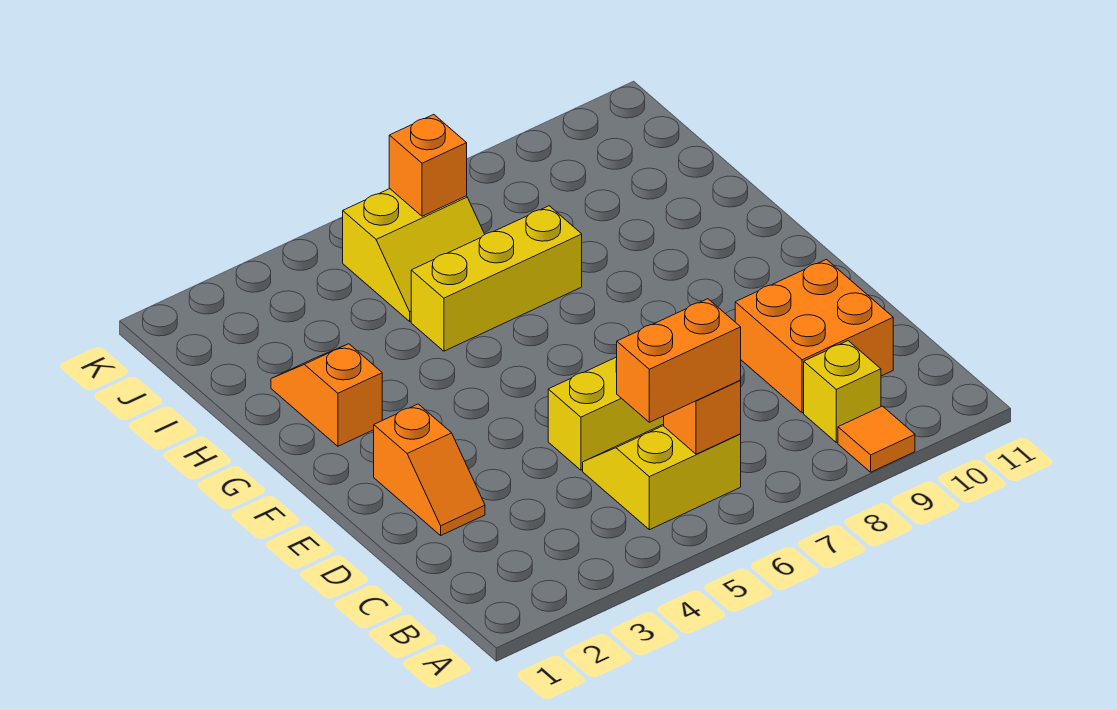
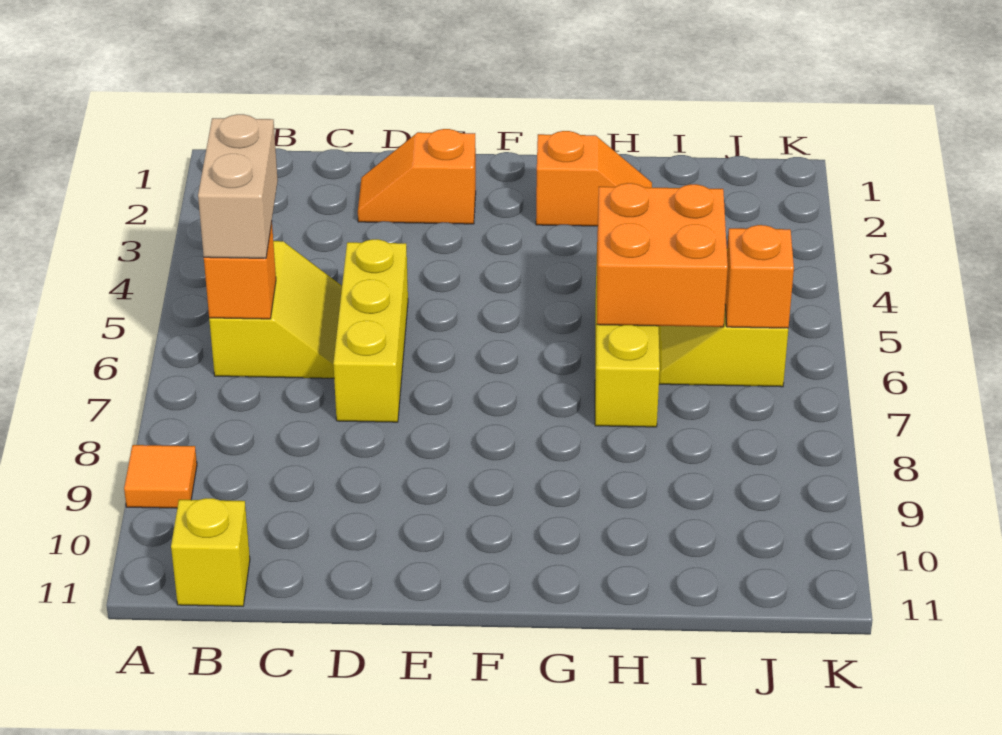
orange brick B5:B6 level 3 -> tan brick B5:B6 level 3
yellow brick B9 level 1 -> yellow brick B11 level 1
orange brick C9:D10 level 1 -> orange brick H5:I6 level 2

